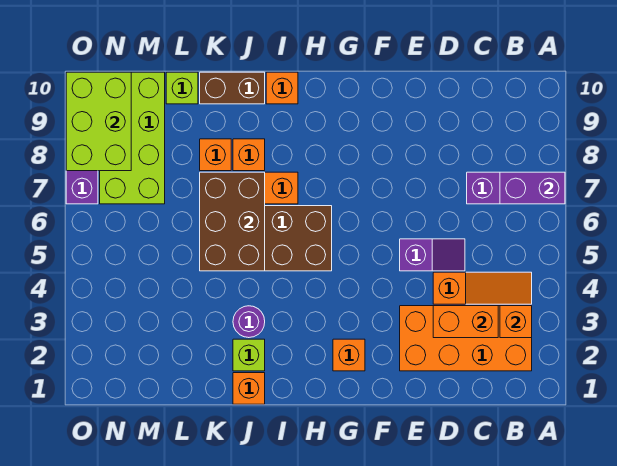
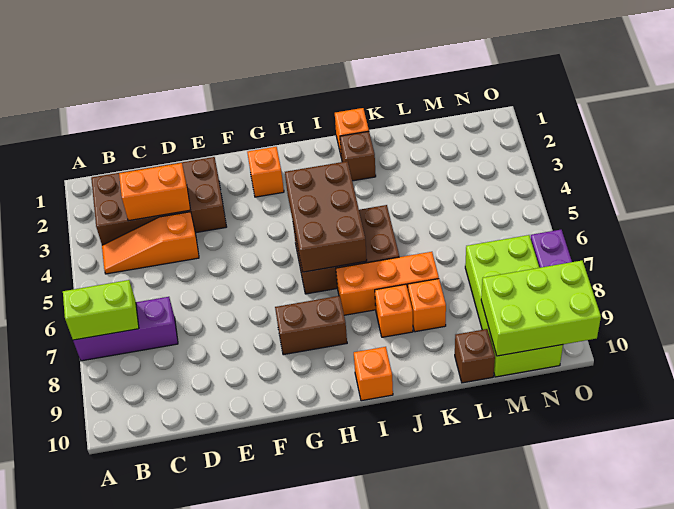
purple brick A7:B7 level 2 -> lime brick A7:B7 level 2
orange brick B2:E3 level 1 -> brown brick B2:E3 level 1
orange brick B3 level 2 -> none
purple slope D5:E5 level 1 top E -> none
lime brick J2 level 1 -> brown brick J2 level 1
purple round brick J3 level 1 -> none
brown brick J5:K7 level 2 -> brown brick H4:I6 level 2
brown brick J10:K10 level 1 -> brown brick G8:H8 level 1
lime brick L10 level 1 -> brown brick L10 level 1
lime brick N8:O10 level 2 -> lime brick M9:O10 level 2

